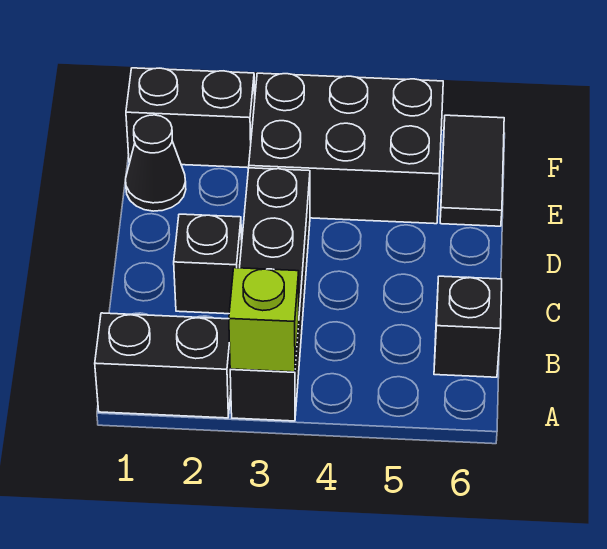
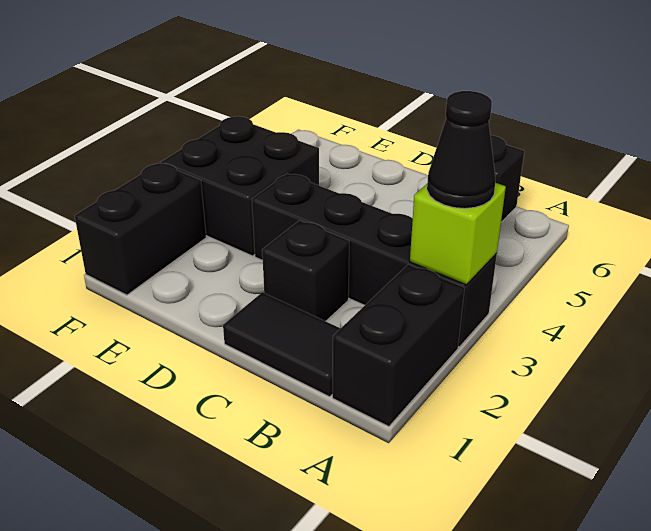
black cone E1 level 1 -> black cone A3 level 3
black brick E3:F5 level 1 -> black brick E3:F4 level 1
black tile E6:F6 level 1 -> black tile B1:C1 level 1

